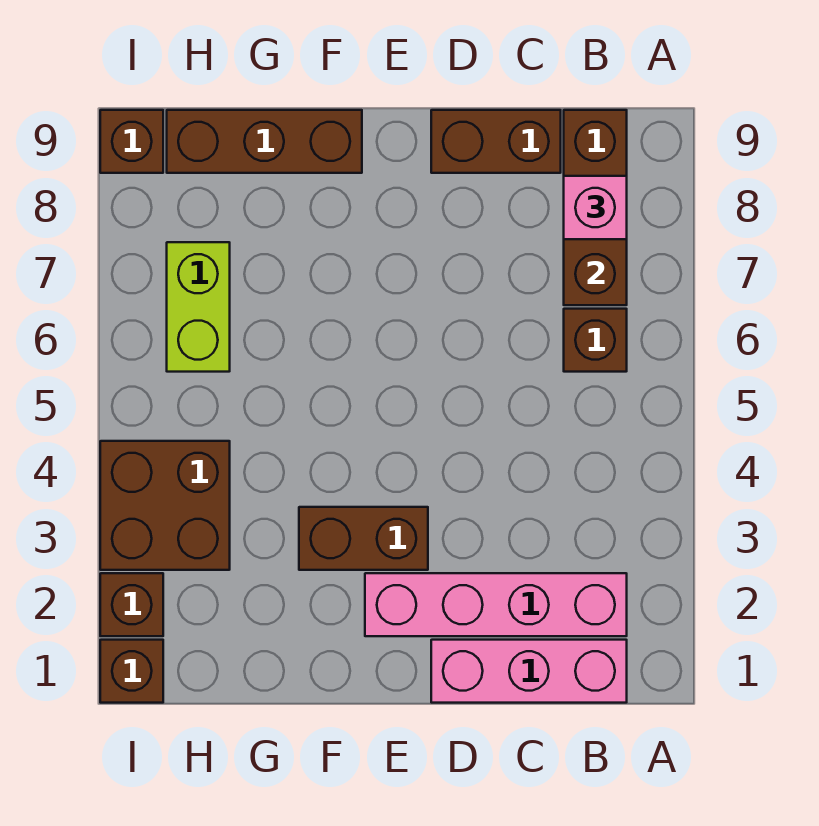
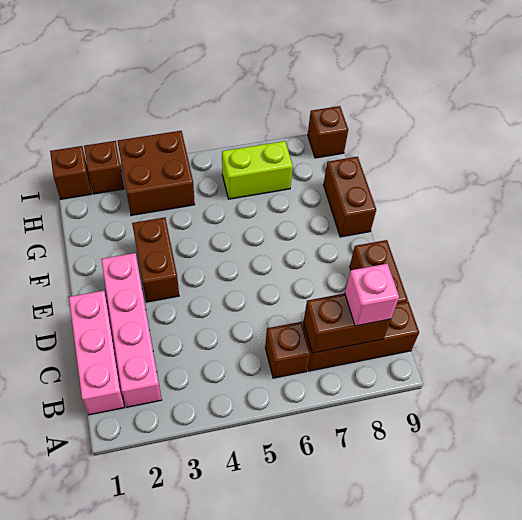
brown brick F9:H9 level 1 -> brown brick F9:G9 level 1

